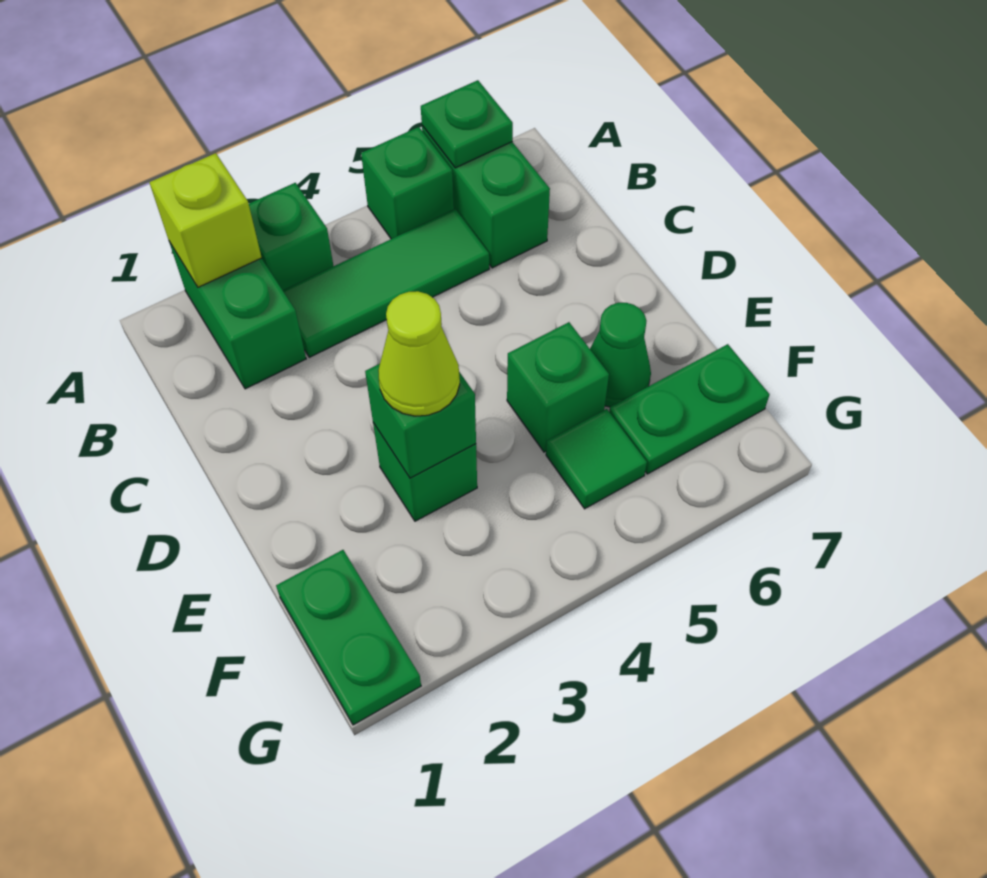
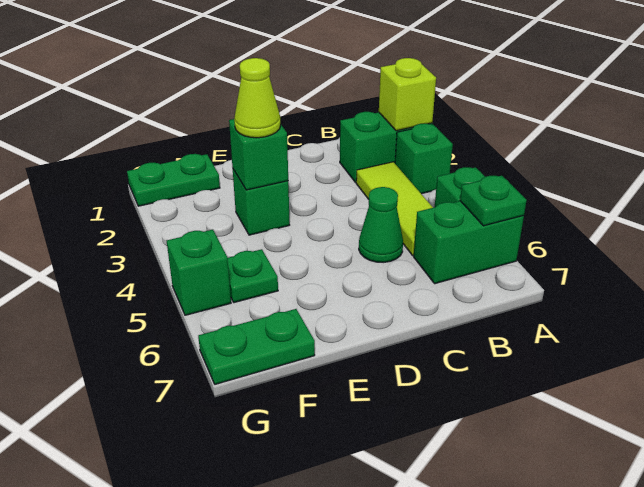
green tile B3:B5 level 1 -> lime tile B3:B5 level 1
green brick E5 level 1 -> green brick G5 level 1
green cone E6 level 1 -> green cone C5 level 1
green tile F5 level 1 -> green plate F5 level 1
green plate F6:F7 level 1 -> green plate F7:G7 level 1

